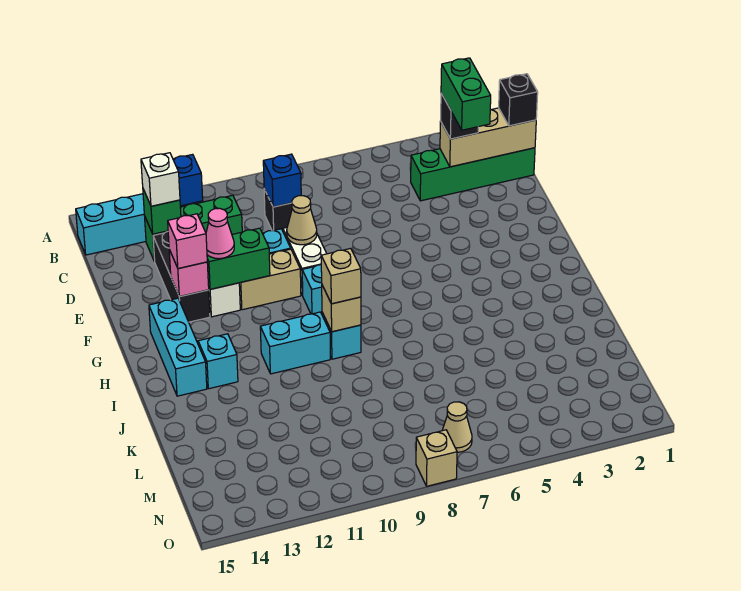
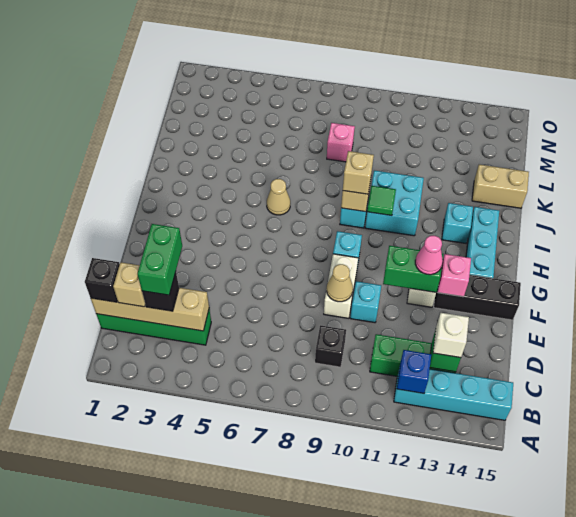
tan brick C1:C3 level 2 -> tan brick C1:C4 level 2
blue brick C9 level 2 -> none
black brick D13:F13 level 1 -> black brick F13:F15 level 1
tan brick F10:F11 level 1 -> tan brick K14:K15 level 1
pink brick F13 level 3 -> pink brick L8 level 1
cyan brick I10:I11 level 1 -> cyan brick I10:J11 level 1
none -> green tile I10 level 2
tan cone N7 level 1 -> tan cone I6 level 1
tan brick O8 level 1 -> tan brick C2 level 3

